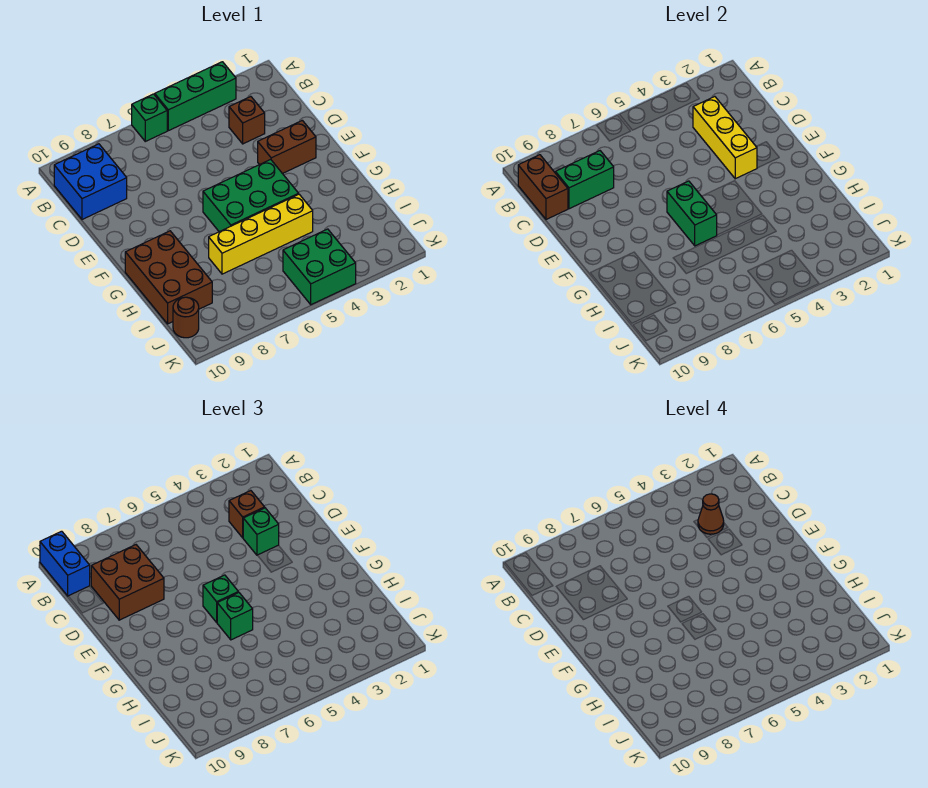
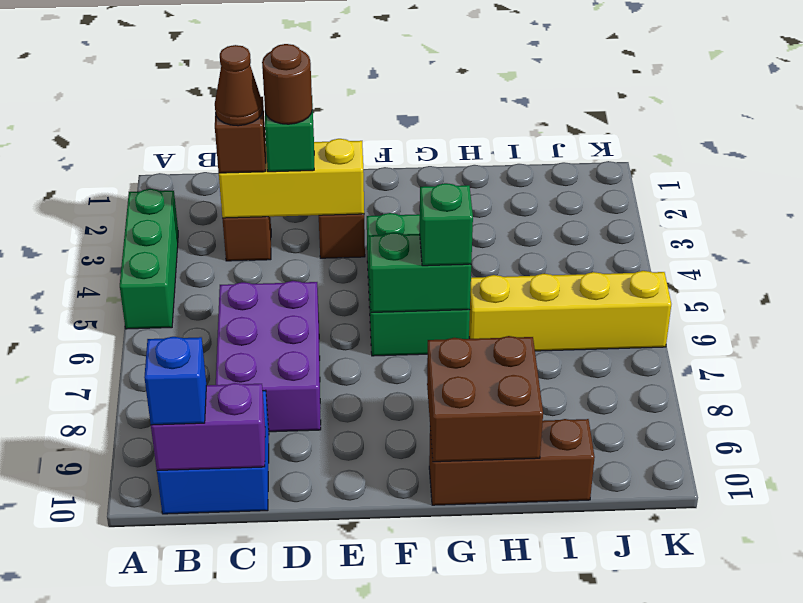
green brick A6 level 1 -> none
blue brick A10:B10 level 3 -> blue brick B10 level 3
brown brick B10:C10 level 2 -> purple brick B10:C10 level 2
none -> purple brick C6:D8 level 1
green brick C8:C9 level 2 -> none
brown brick C8:D9 level 3 -> brown brick G9:H10 level 2
green brick F6 level 3 -> none
brown brick G9:I10 level 1 -> brown brick G10:I10 level 1
yellow brick H4:H7 level 1 -> yellow brick H6:K6 level 1
green brick J4:K5 level 1 -> none
brown round brick J10 level 1 -> brown round brick D3 level 4

